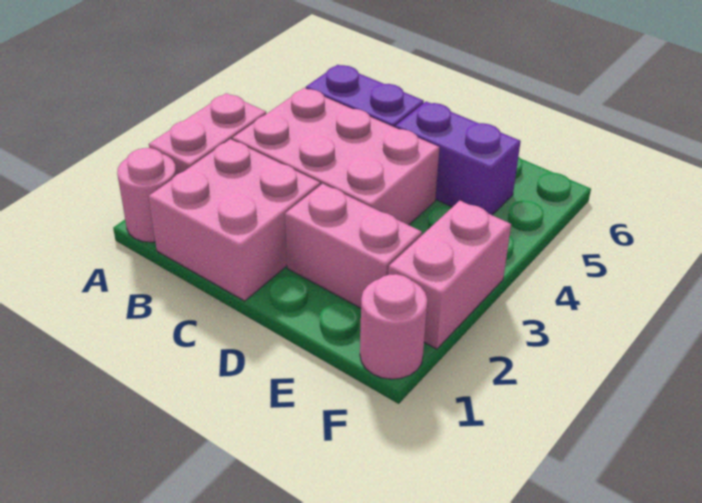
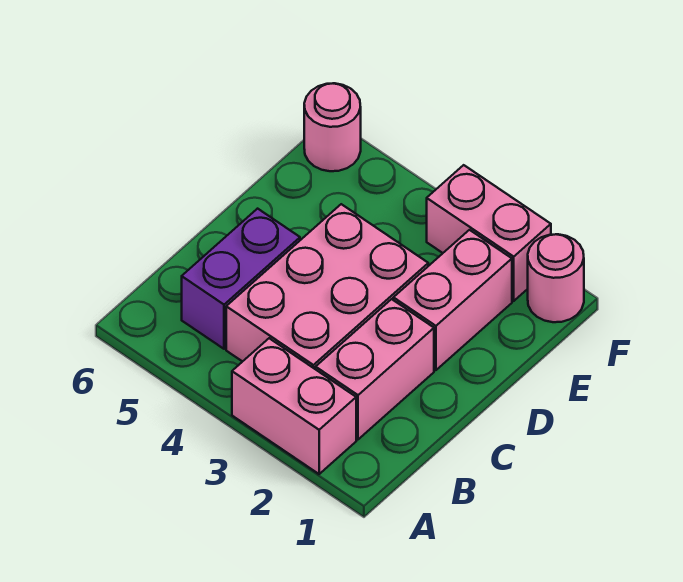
pink round brick A1 level 1 -> pink round brick F6 level 1
pink brick B1:C2 level 1 -> pink brick B2:C2 level 1
purple brick D5:E5 level 1 -> none

